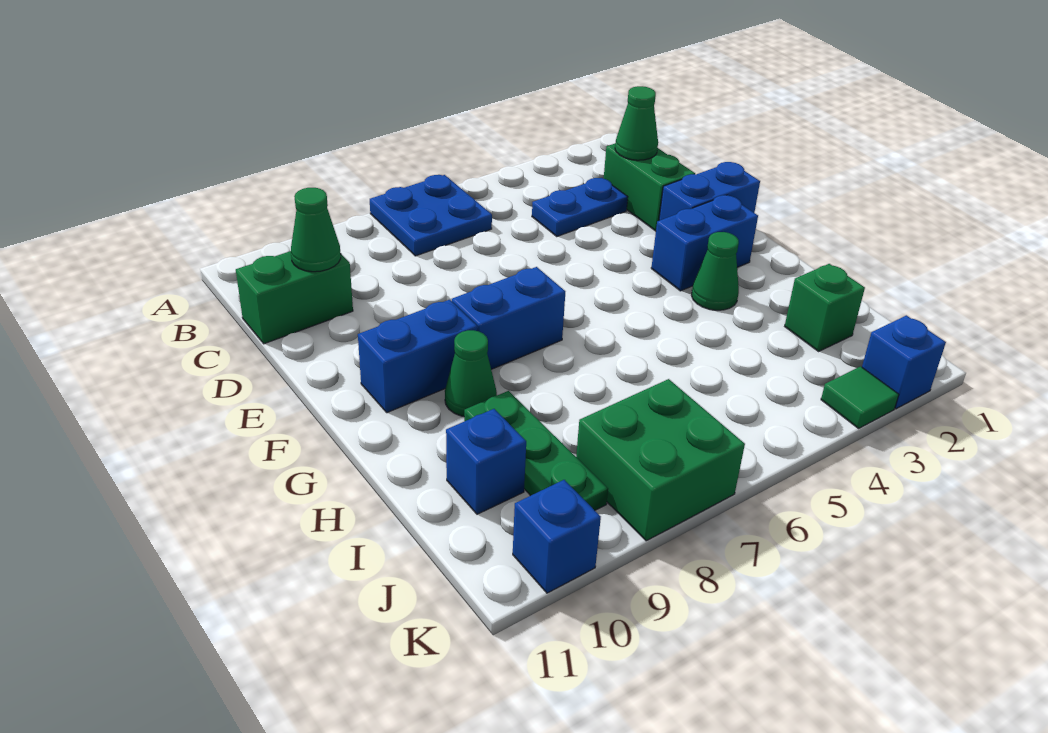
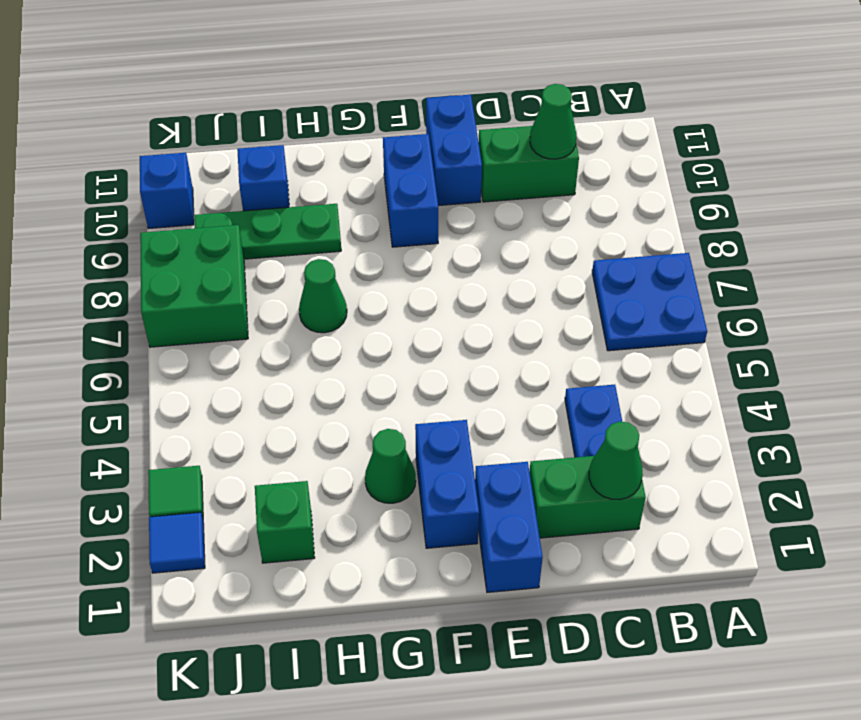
green brick C10:C11 level 1 -> green brick C10:D10 level 1
blue brick F7:F8 level 1 -> blue brick E10:E11 level 1
green cone G9 level 1 -> green cone H7 level 1
blue brick K2 level 1 -> blue tile K2 level 1

